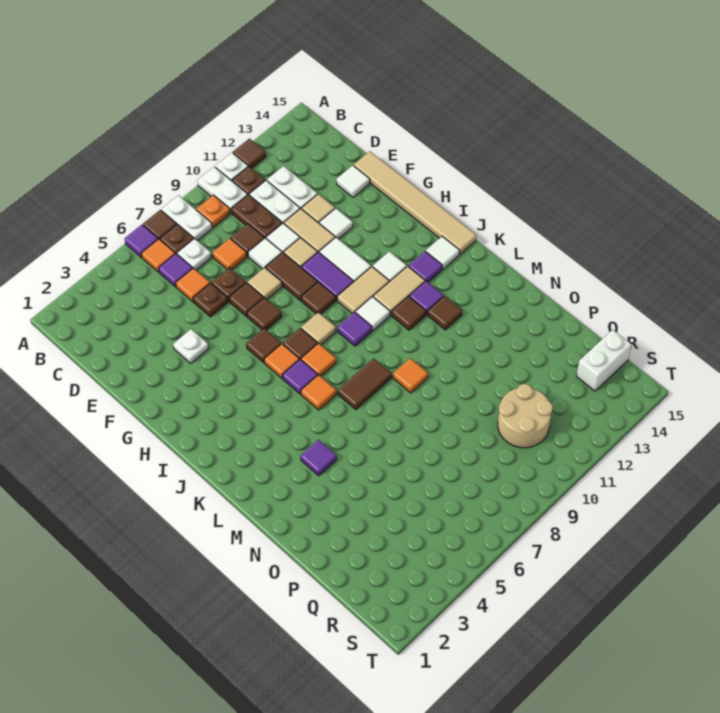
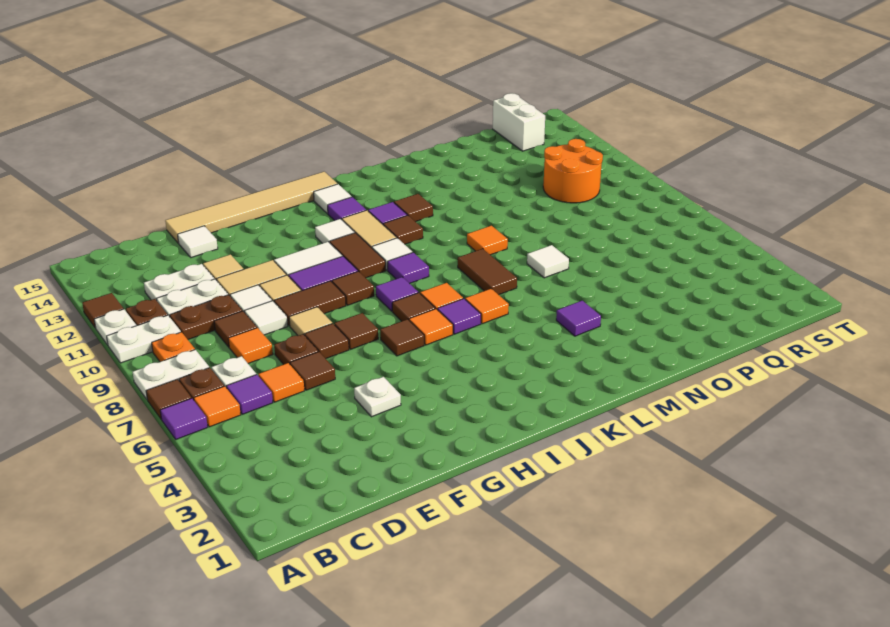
brown plate E6 level 1 -> brown tile E6 level 1
white tile F12 level 1 -> white tile N7 level 1
tan tile I8 level 1 -> purple tile I8 level 1
tan tile I10:I11 level 1 -> brown tile I10:I11 level 1
tan round brick Q10:R11 level 1 -> orange round brick Q10:R11 level 1

